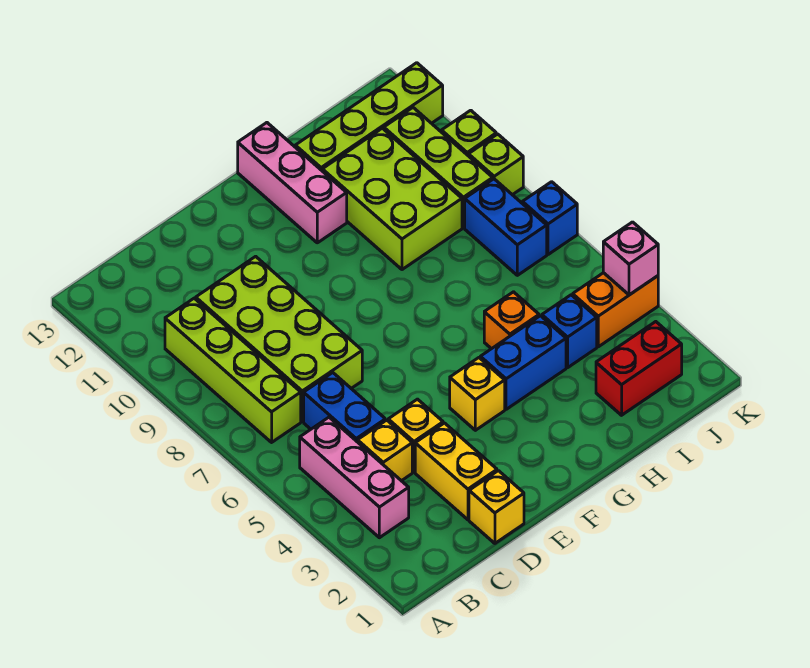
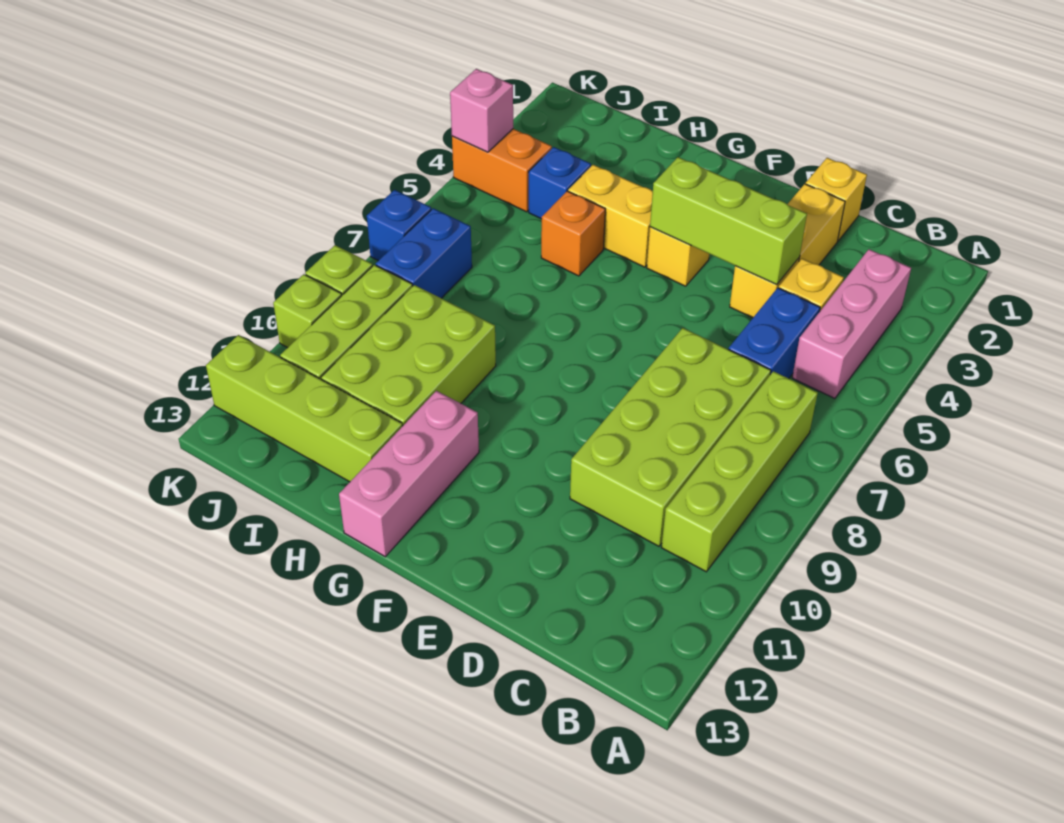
none -> lime brick D4:F4 level 2
blue brick G4:H4 level 1 -> yellow brick G4:H4 level 1
red brick I2:J2 level 1 -> none

